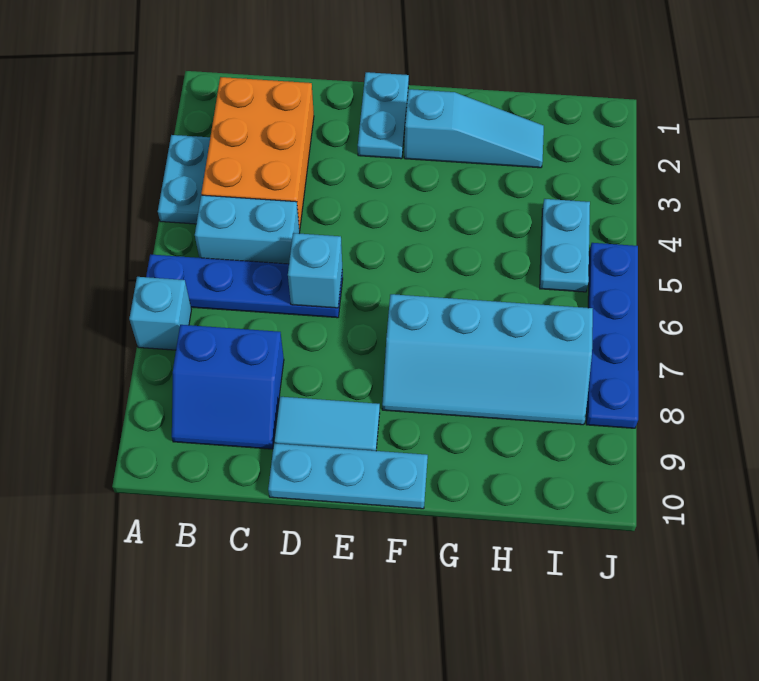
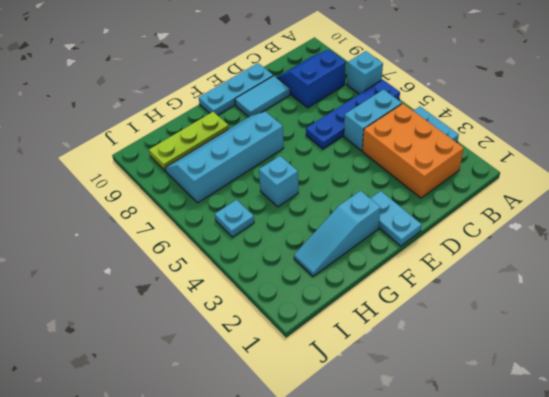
cyan brick D6 level 2 -> cyan brick G5 level 1
none -> lime plate G9:I9 level 1
cyan plate I4:I5 level 1 -> cyan plate I5 level 1
blue plate J5:J8 level 1 -> none

